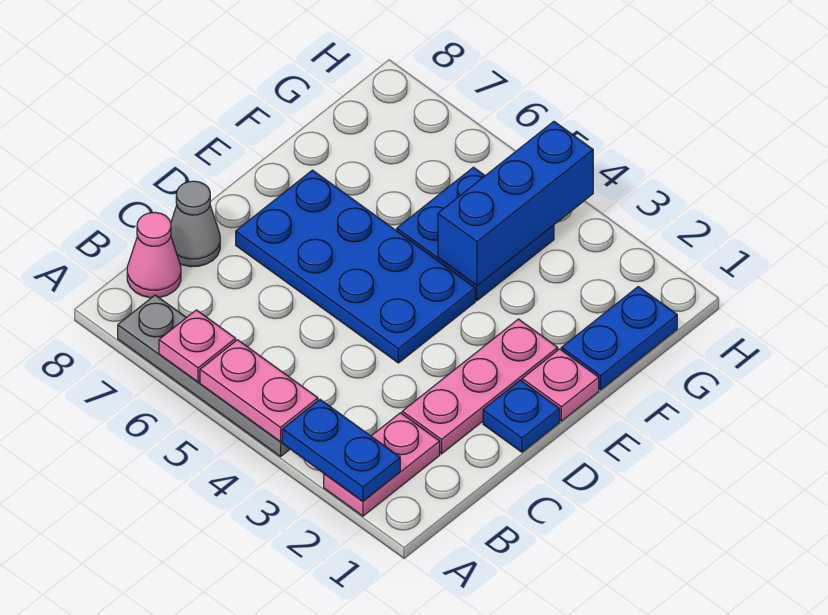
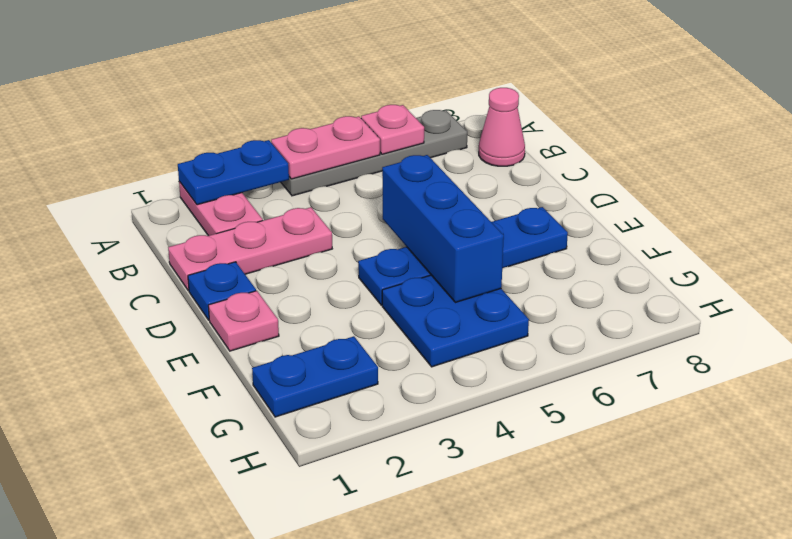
pink plate C2:E2 level 1 -> pink plate C1:C3 level 1
grey cone C8 level 1 -> none
blue plate D4:E7 level 1 -> blue plate E4:E7 level 1
blue plate F1:G1 level 1 -> blue plate G1:G2 level 1
blue brick F4:H4 level 2 -> blue brick D5:F5 level 2

